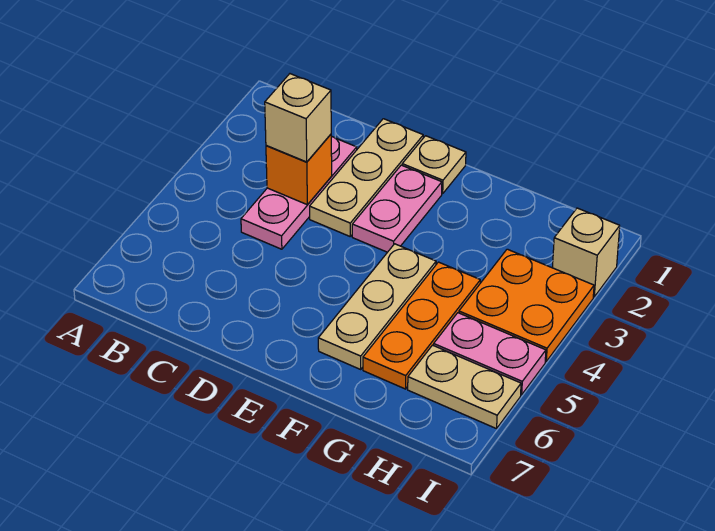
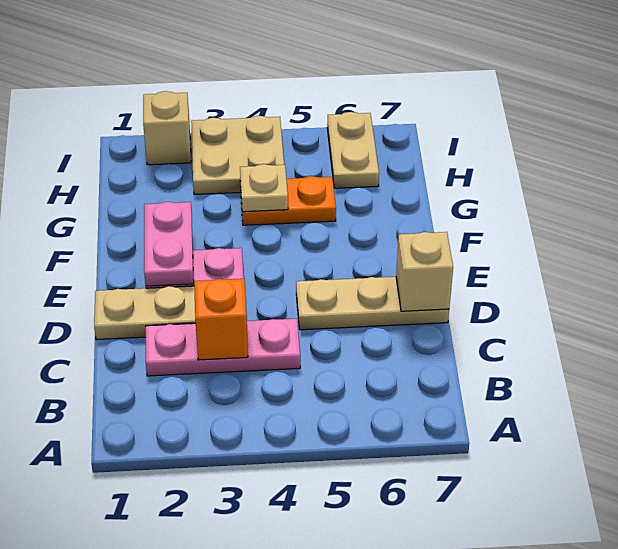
tan brick C3 level 3 -> tan brick D7 level 2
tan plate E1 level 1 -> tan plate G4 level 2
tan plate F4:F6 level 1 -> tan plate D5:D7 level 1
orange plate G4:G6 level 1 -> orange plate G4:G5 level 1
orange plate H3:I4 level 1 -> tan plate H3:I4 level 1
pink plate H5:I5 level 1 -> pink plate E2:F2 level 2

